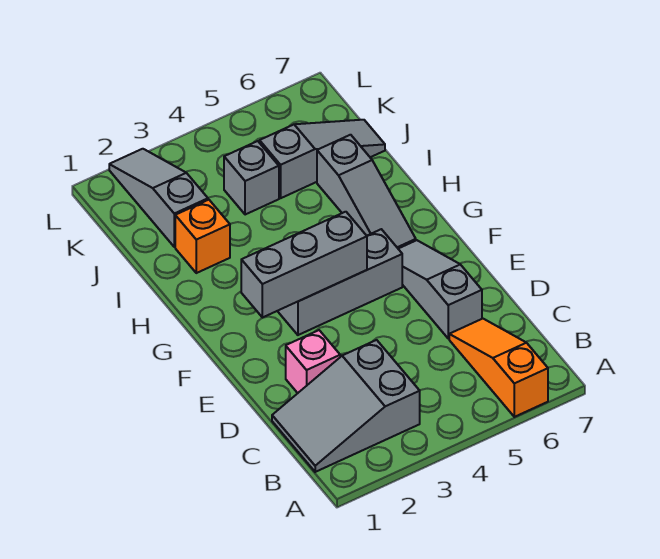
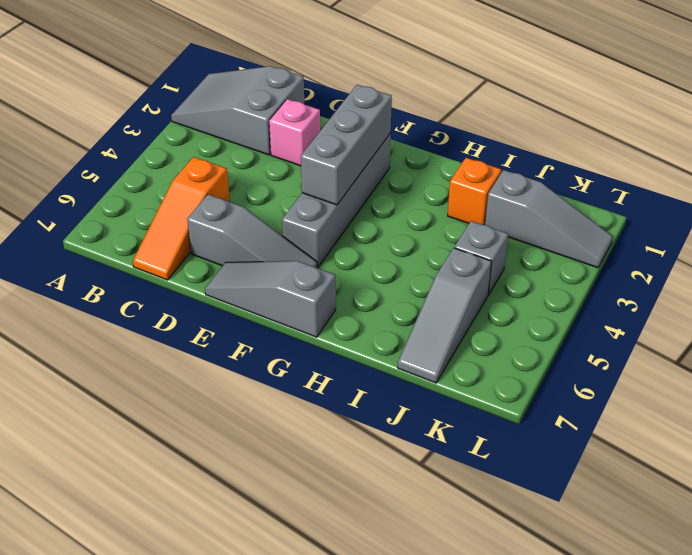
orange slope A6:C6 level 1 top A -> orange slope C5:C7 level 1 top 5
grey slope B1:C3 level 1 top 3 -> grey slope A1:C2 level 1 top C
grey brick F3:F5 level 1 -> grey brick F2:F5 level 1
grey slope G6:I6 level 1 top I -> grey slope E7:G7 level 1 top G

